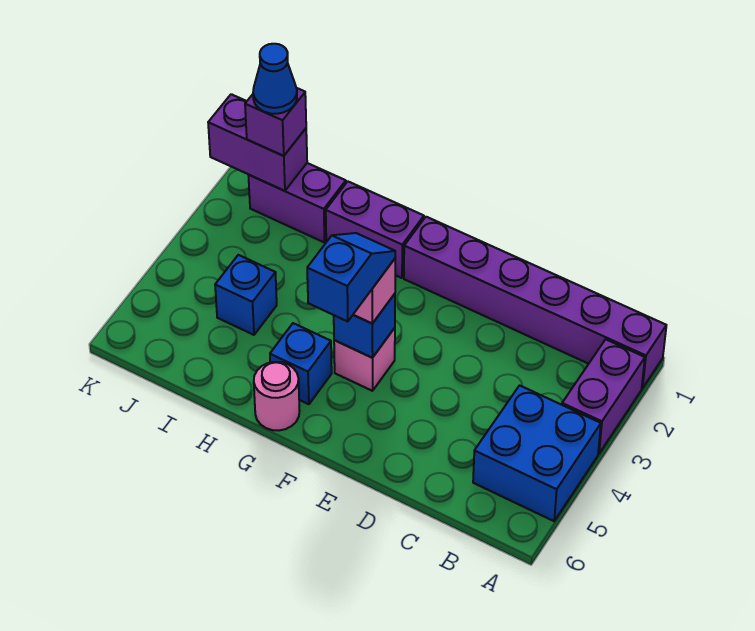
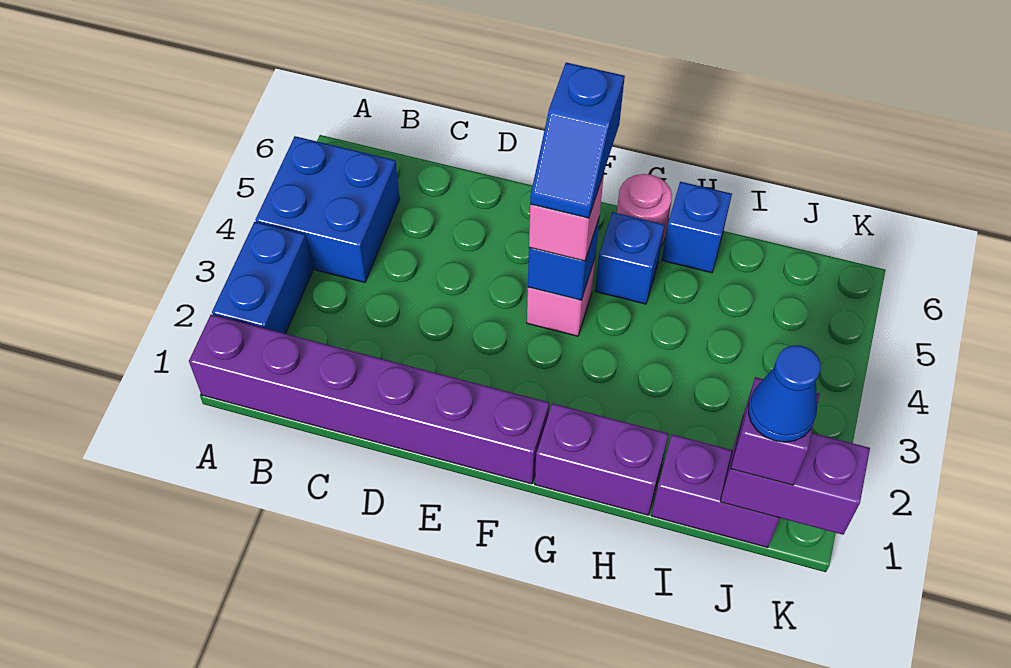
purple brick A2:A3 level 1 -> blue brick A2:A3 level 1
blue brick I4 level 1 -> blue brick H6 level 1

